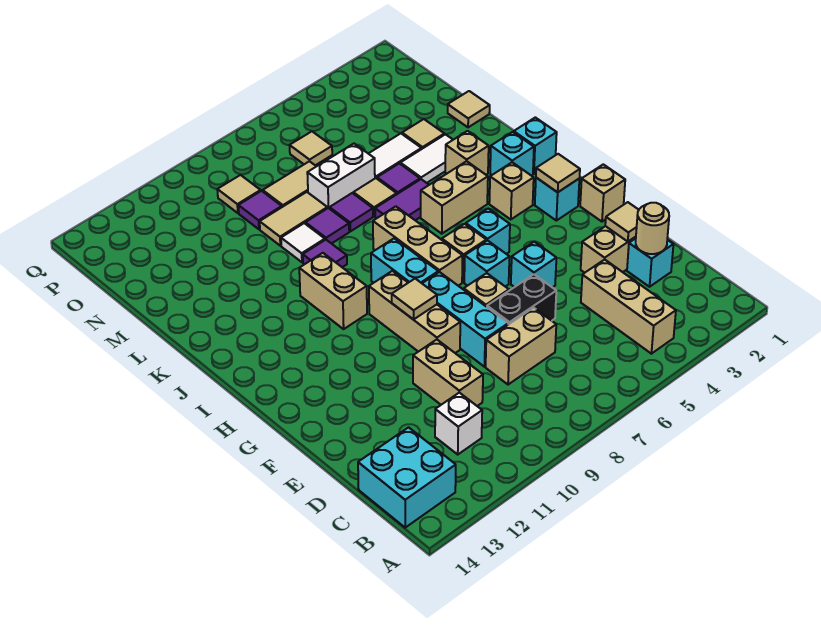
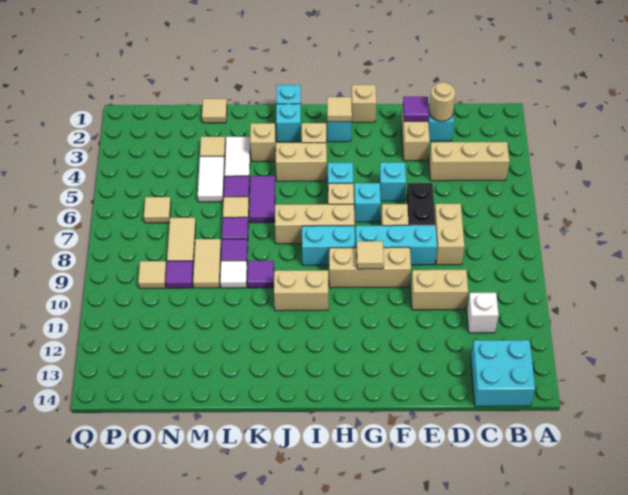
tan tile E2 level 2 -> purple tile E2 level 2
tan brick J4:J5 level 1 -> tan brick I4:J4 level 1
white brick M6:M7 level 1 -> none

